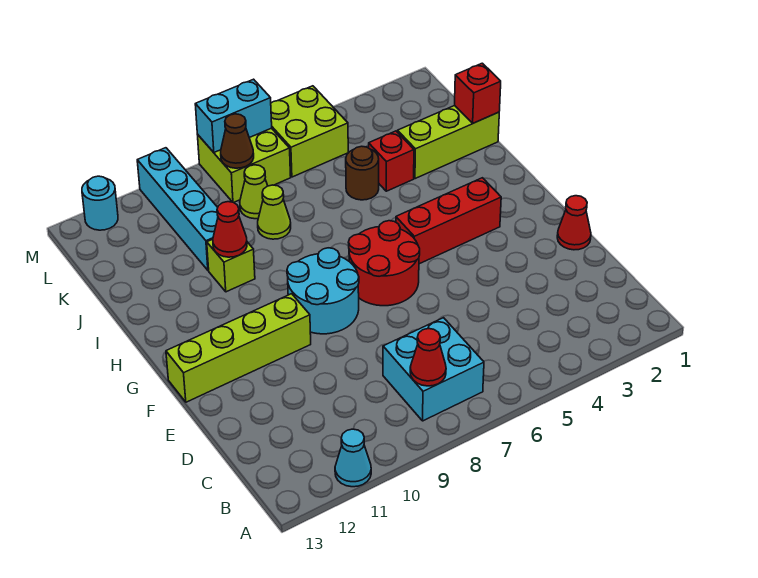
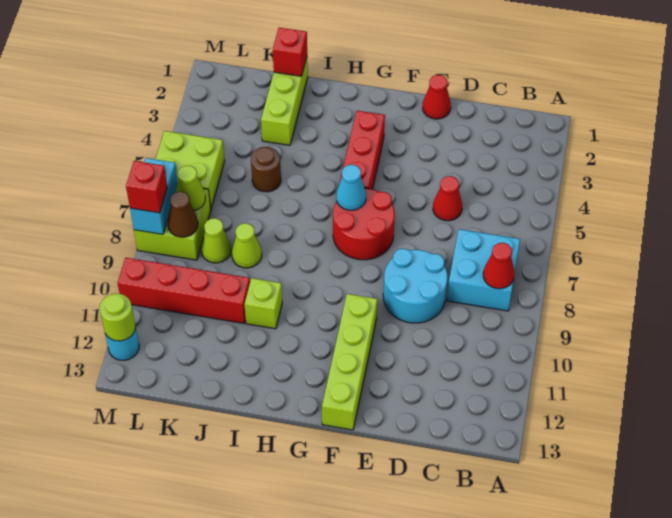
cyan cone A11 level 1 -> cyan cone G6 level 2
cyan round brick F8:G9 level 1 -> cyan round brick D8:E9 level 1
red cone I10 level 2 -> red cone D5 level 1
red brick J4 level 1 -> red brick M8 level 3
cyan brick J10:M10 level 1 -> red brick J10:M10 level 1
none -> lime cone L7 level 2
none -> lime round brick M12 level 2

